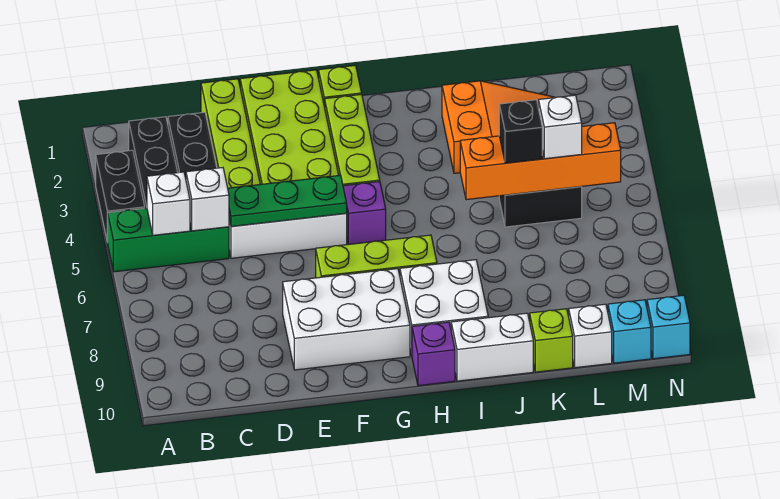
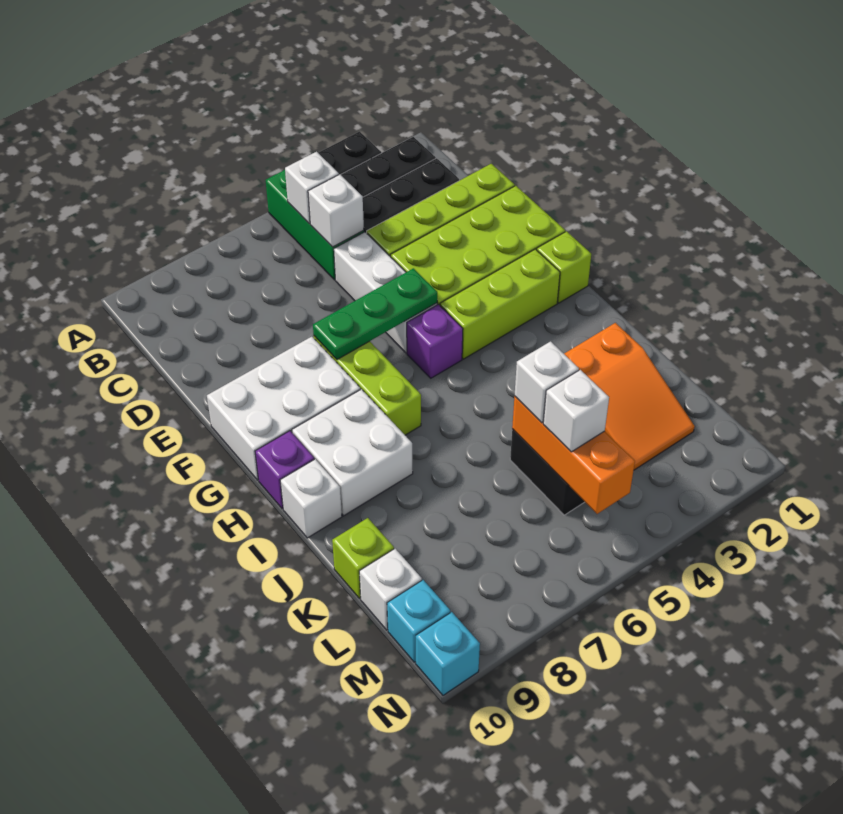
green plate D5:F5 level 2 -> green plate F5:F7 level 2
white brick E8:G9 level 1 -> white brick F8:G10 level 1
white brick I10:J10 level 1 -> white brick I10 level 1
orange brick J5:M5 level 2 -> orange brick K5:M5 level 2
black brick K5 level 3 -> white brick K5 level 3

